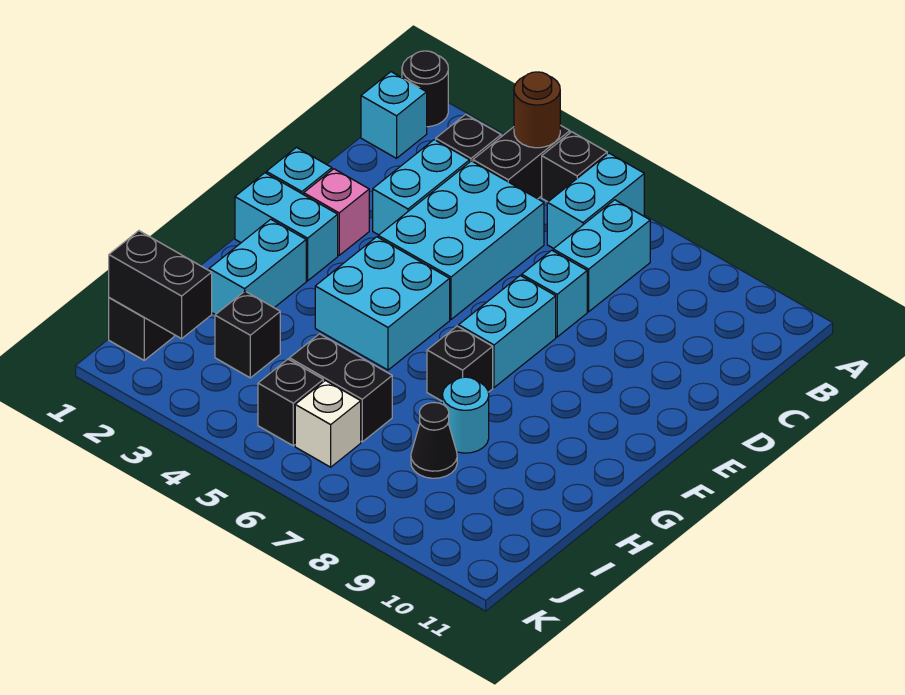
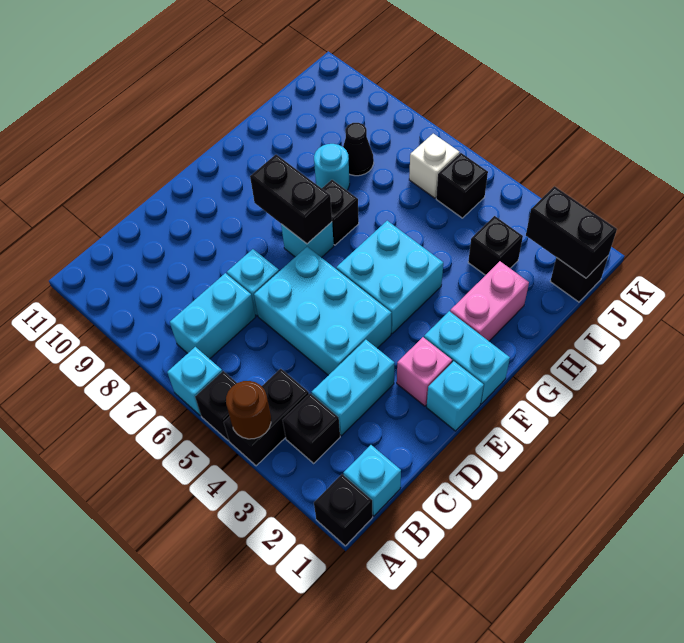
black round brick A1 level 1 -> black brick A1 level 1
cyan brick A6:B6 level 1 -> cyan brick A6 level 1
cyan brick C4:E5 level 1 -> cyan brick D4:E6 level 1
cyan brick E7:F7 level 1 -> cyan brick F7 level 1
cyan brick G2:H2 level 1 -> pink brick G2:H2 level 1
black brick I5:I6 level 1 -> black brick F7:F8 level 2

